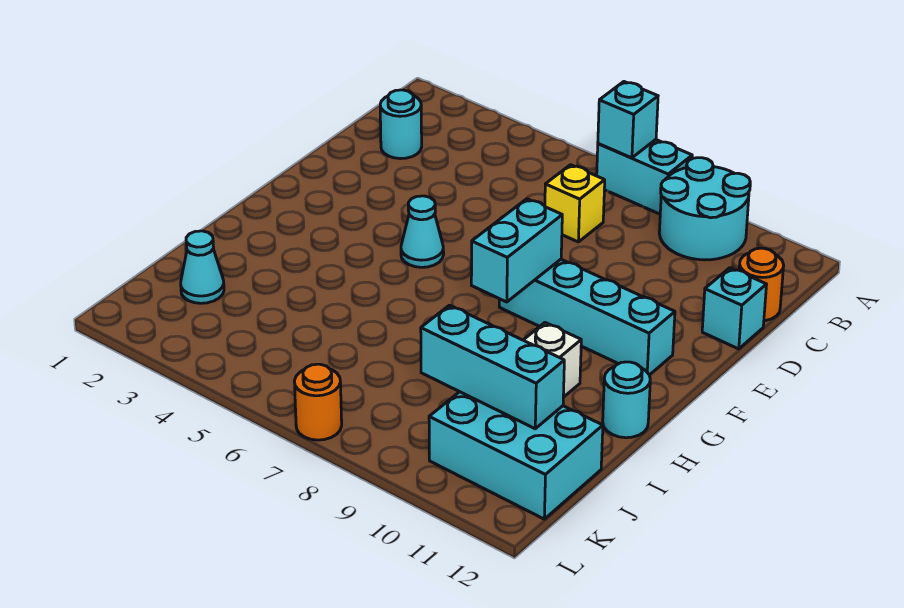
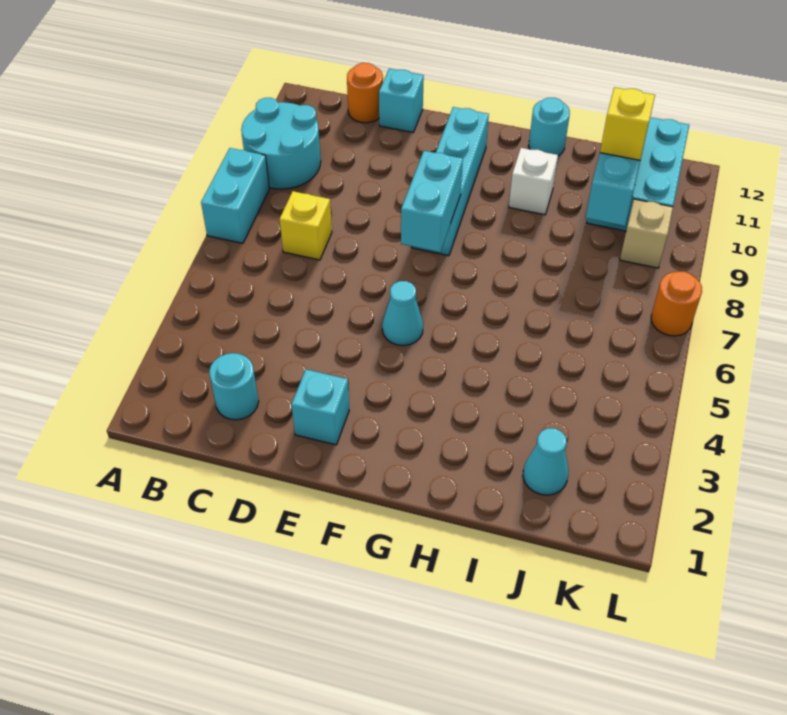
cyan brick A7 level 2 -> cyan brick E2 level 1
cyan brick F8:G8 level 2 -> cyan brick F7:F8 level 2
none -> yellow brick J10 level 3
none -> tan brick K9 level 1

